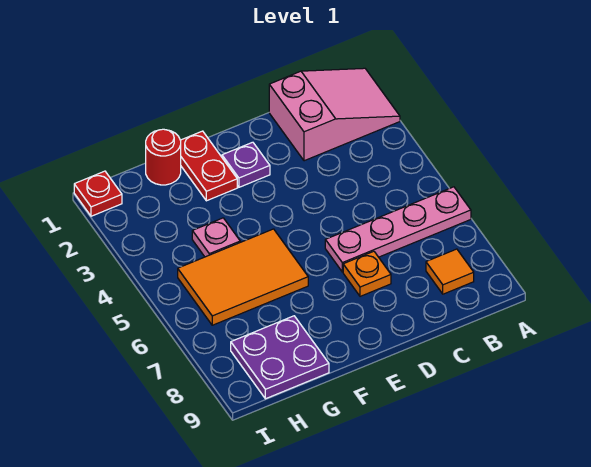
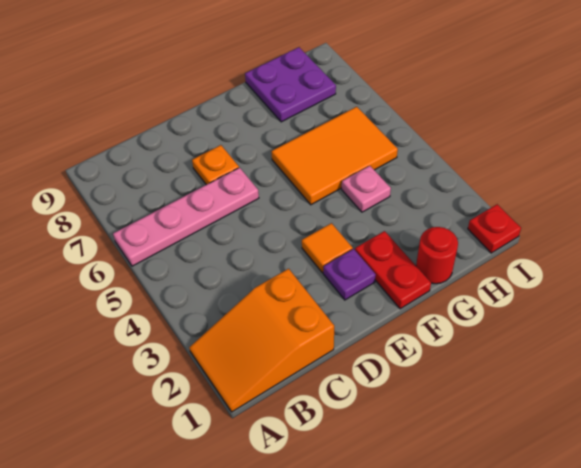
pink slope A1:C2 level 1 top C -> orange slope A1:C2 level 1 top C
orange tile B8 level 1 -> orange tile E3 level 1

